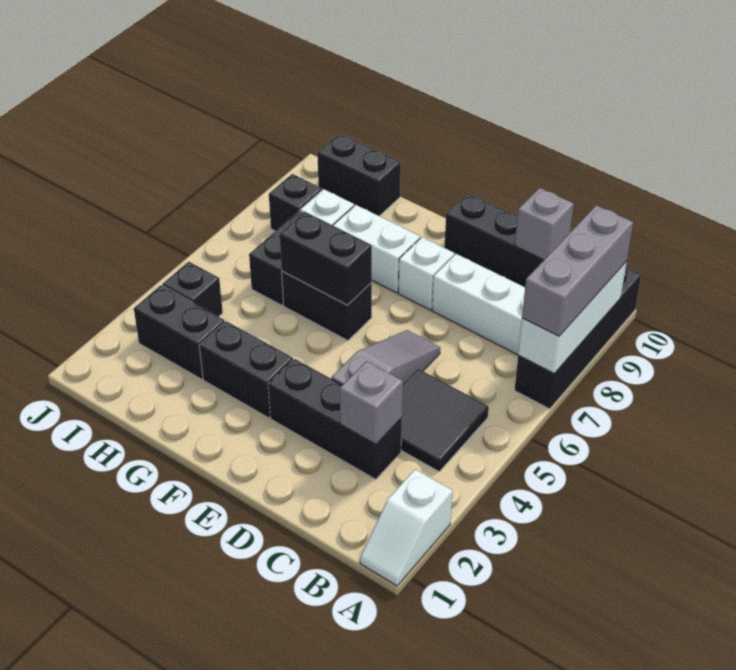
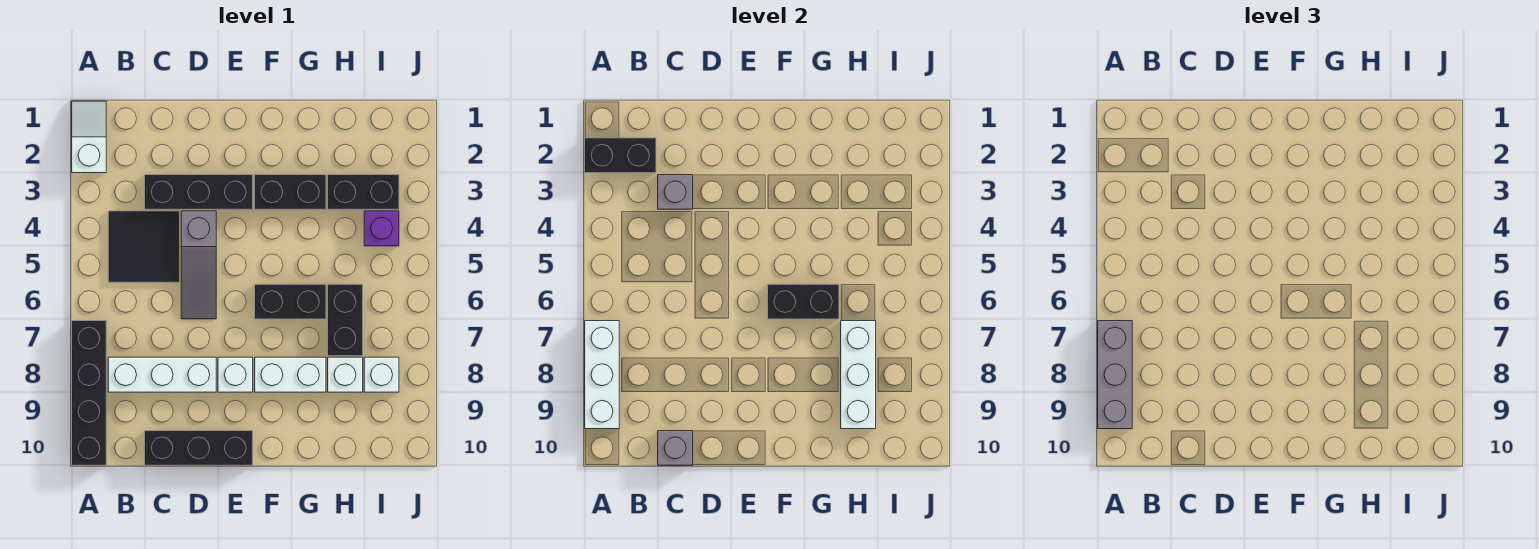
none -> white brick H7:H9 level 2
black brick H10:I10 level 1 -> black brick A2:B2 level 2
black brick I4 level 1 -> purple brick I4 level 1
black brick I8 level 1 -> white brick I8 level 1

